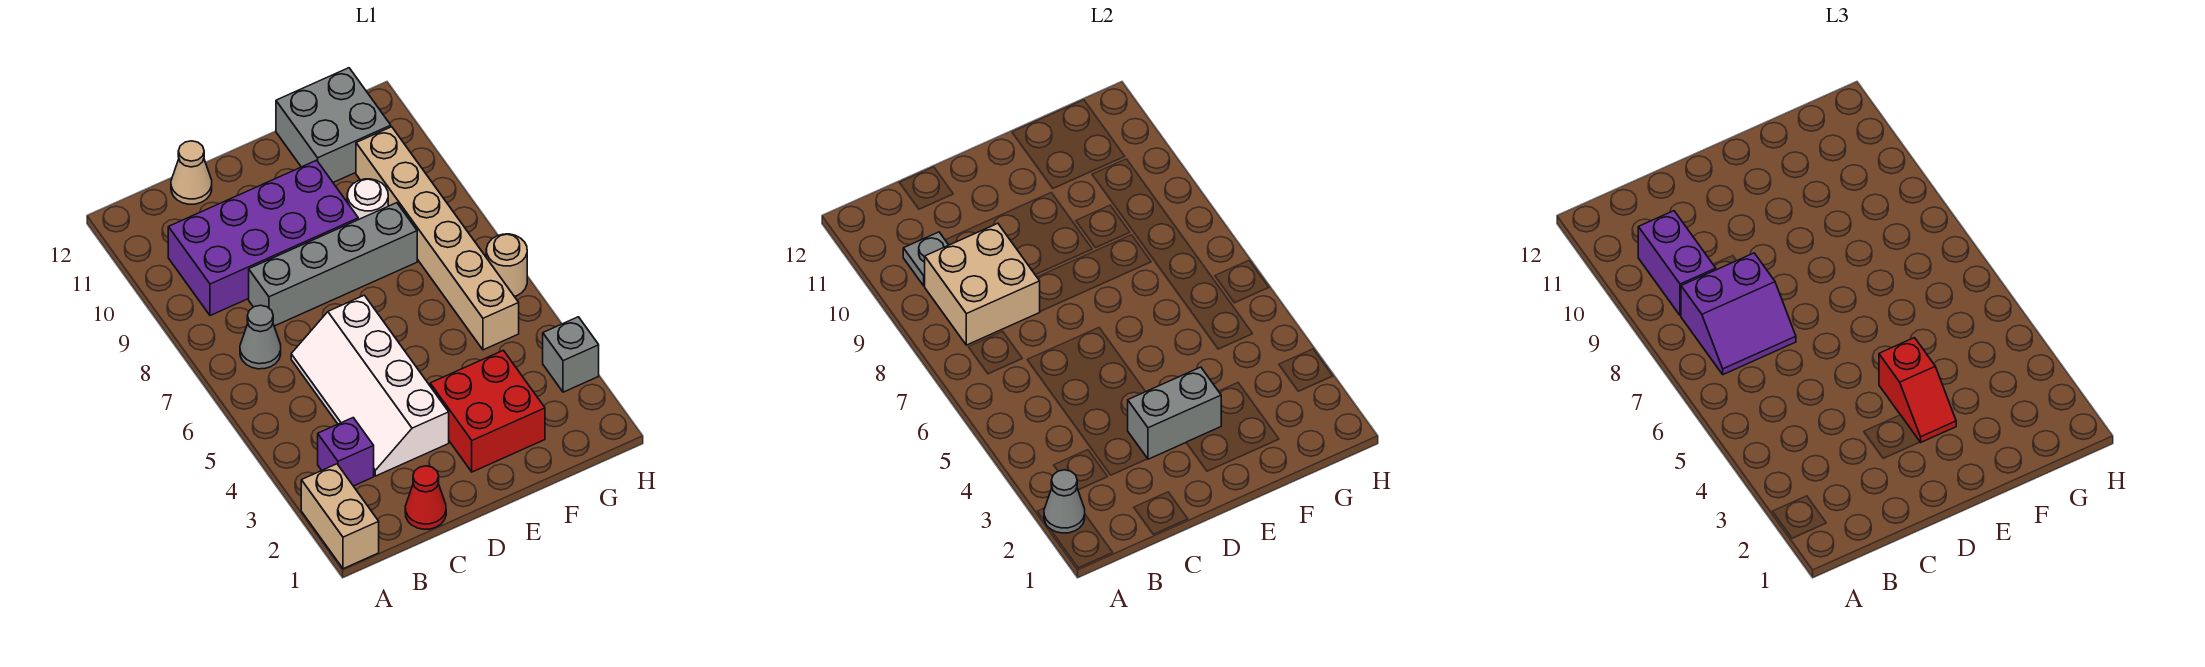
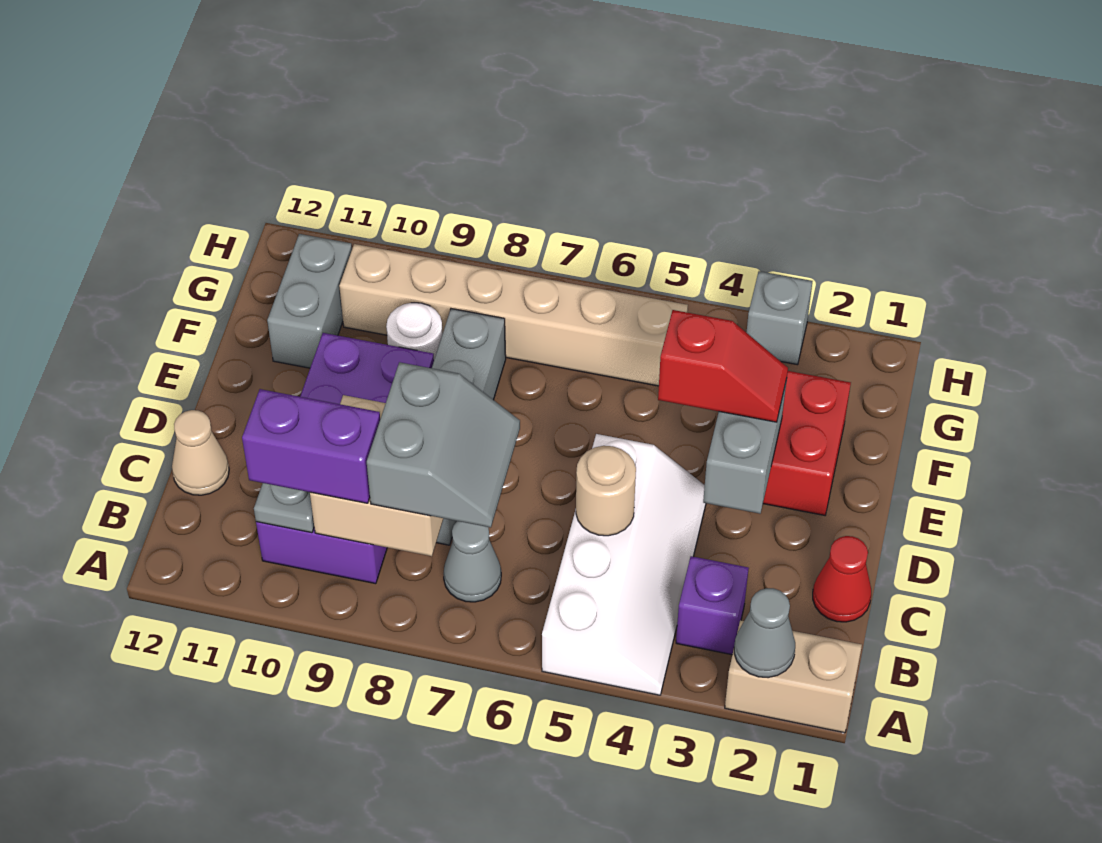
purple slope B7:C8 level 3 top 8 -> grey slope B7:C8 level 3 top 8
white slope C3:D6 level 1 top D -> white slope A4:D5 level 1 top 5
grey brick F11:G12 level 1 -> grey brick F11:G11 level 1
tan round brick H6 level 1 -> tan round brick C5 level 2

